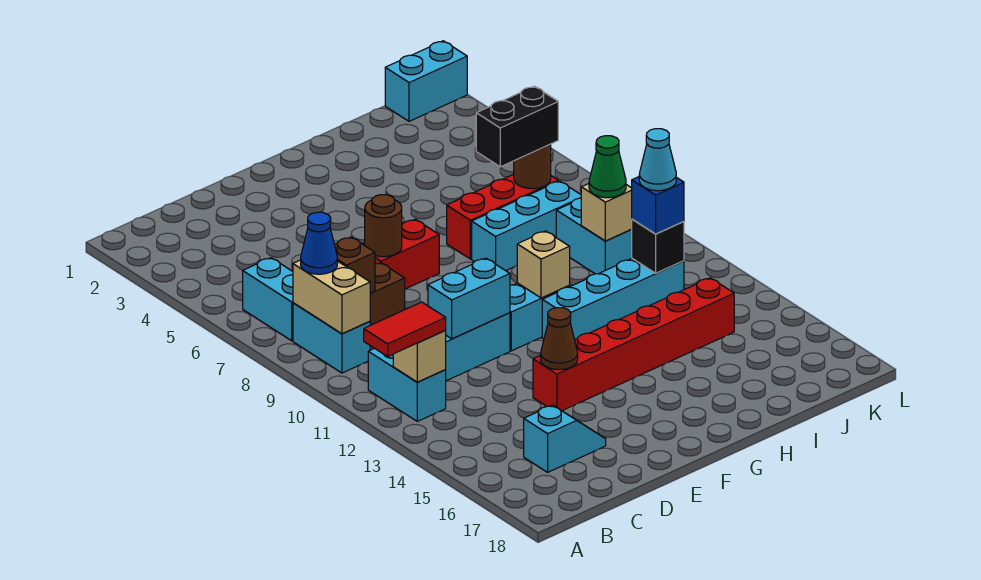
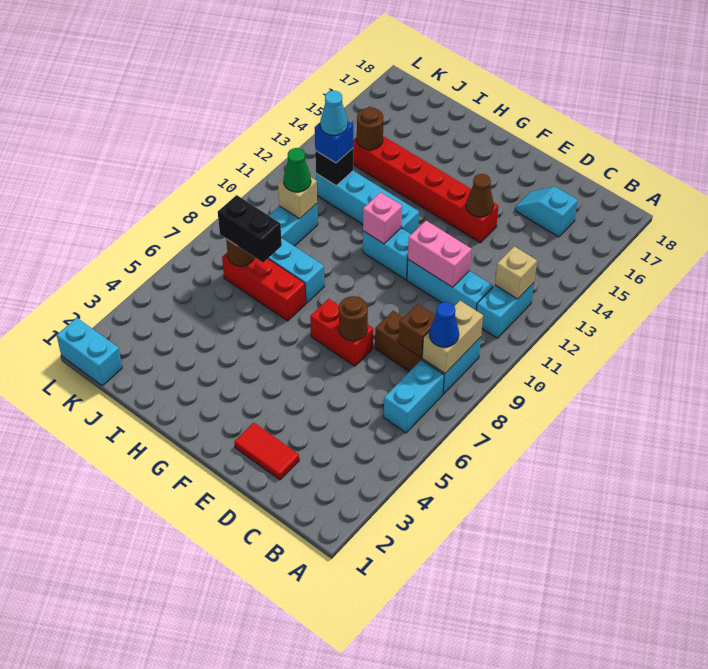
red tile A12:B12 level 3 -> red tile D2:E2 level 1
cyan brick D11:E11 level 2 -> pink brick D11:E11 level 2
tan brick G11 level 2 -> pink brick G11 level 2
none -> brown round brick J14 level 2

